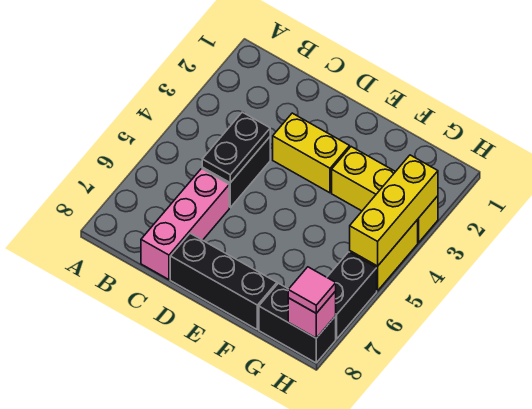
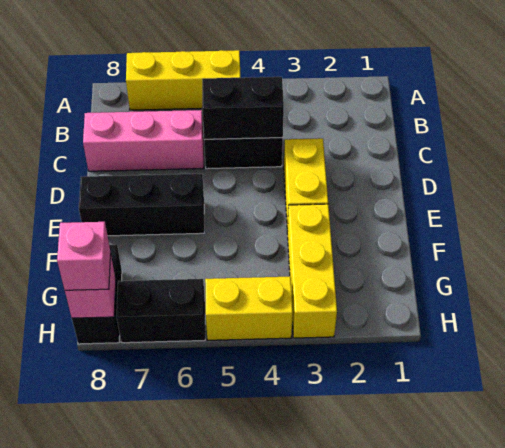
black plate C4:C5 level 2 -> black brick C4:C5 level 2
black brick D8:F8 level 1 -> black brick E6:E8 level 1
yellow brick H3:H5 level 2 -> yellow brick A5:A7 level 1
pink tile H8 level 3 -> pink brick H8 level 3

